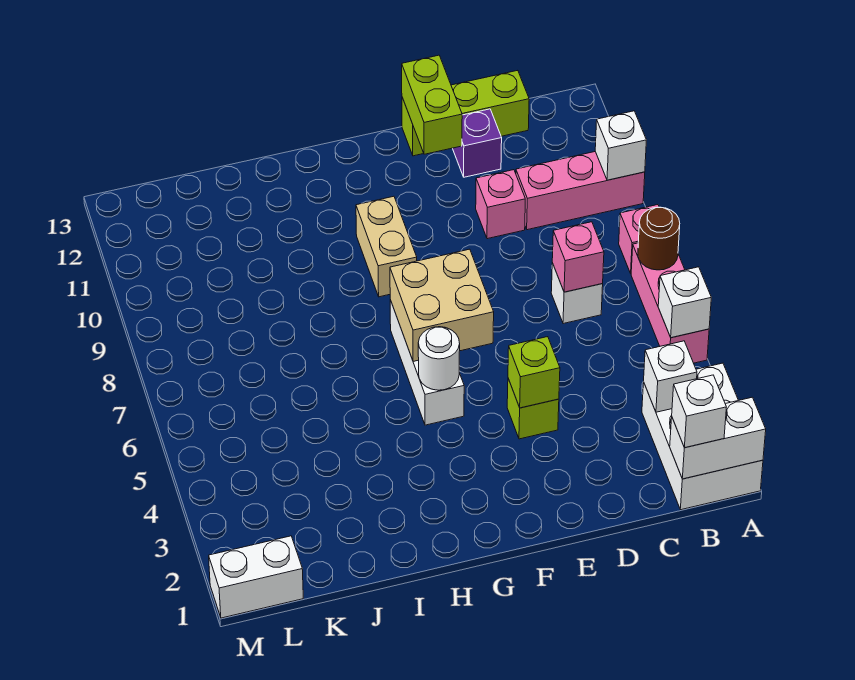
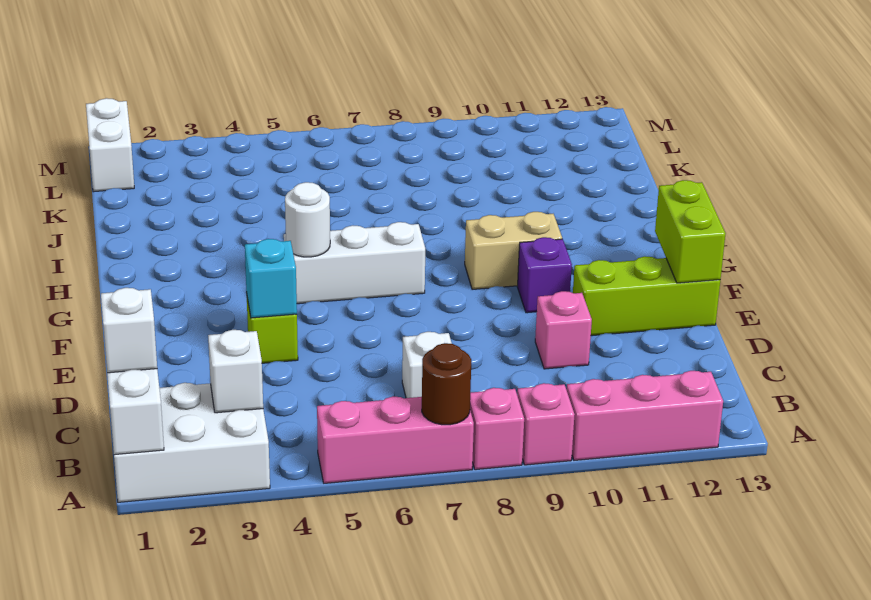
white brick A5 level 2 -> none
pink brick A10:C10 level 1 -> pink brick A10:A12 level 1
white brick A10 level 2 -> none
pink brick C7 level 2 -> pink brick A9 level 1
lime brick C13:E13 level 1 -> lime brick E11:E13 level 1
purple brick D12 level 1 -> purple brick F10 level 1
lime brick E4 level 2 -> cyan brick E4 level 2
lime brick E12:E13 level 2 -> lime brick E13:F13 level 2
tan brick F6:G7 level 2 -> none

